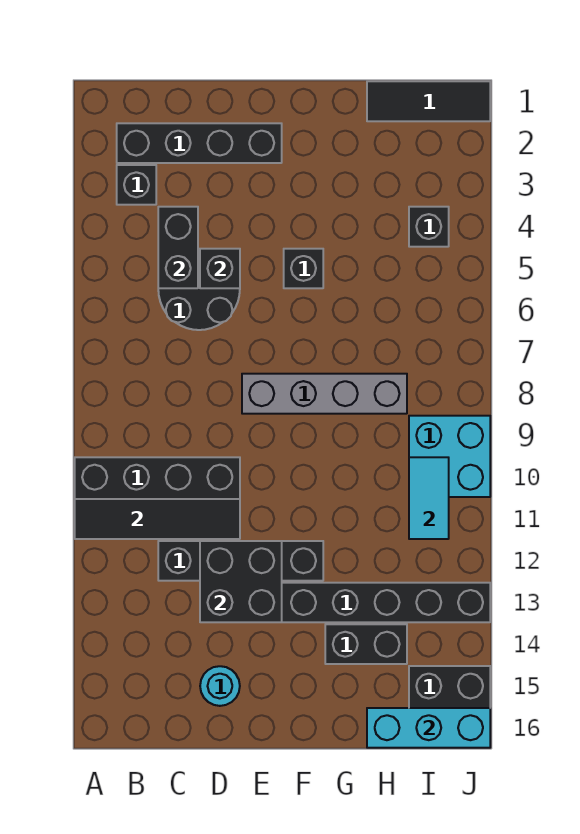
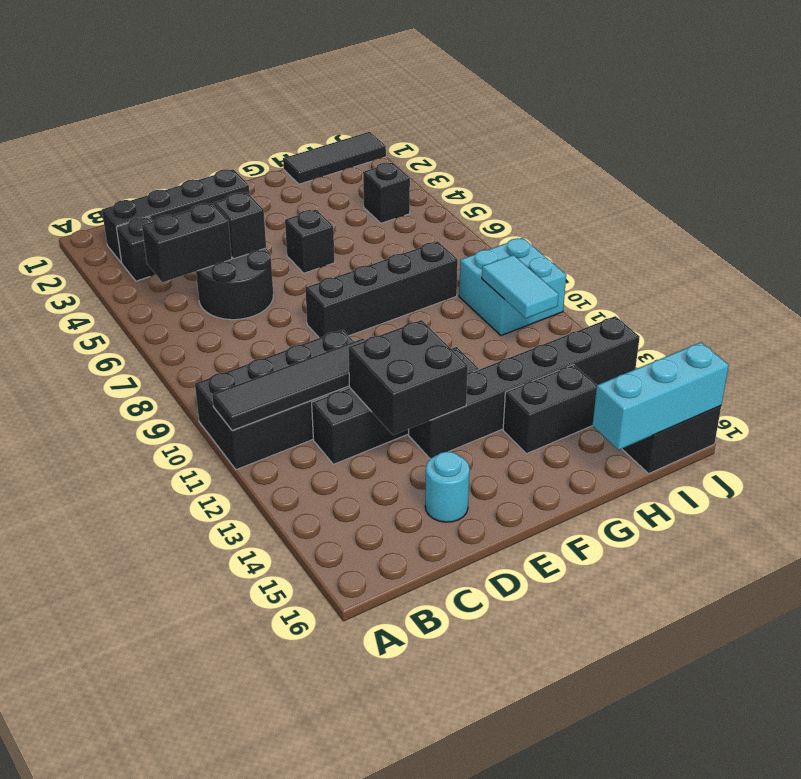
black brick C4:C5 level 2 -> black brick B5:C5 level 2
grey brick E8:H8 level 1 -> black brick E8:H8 level 1

